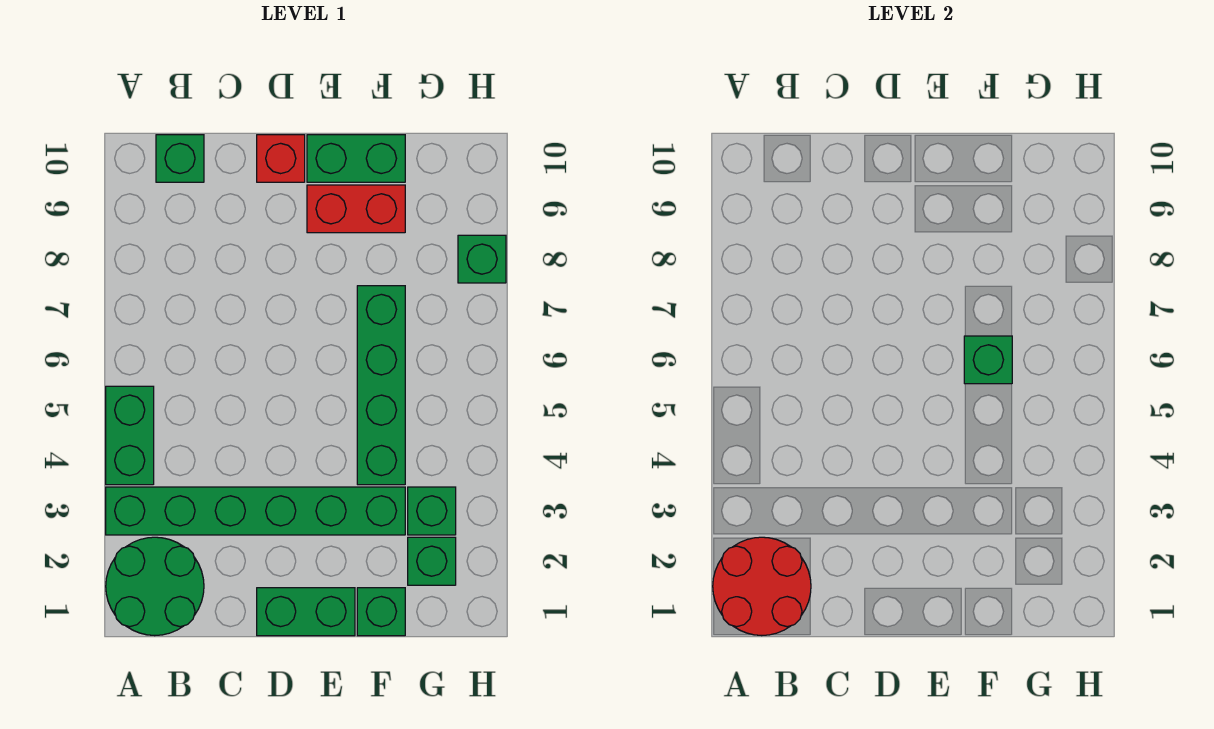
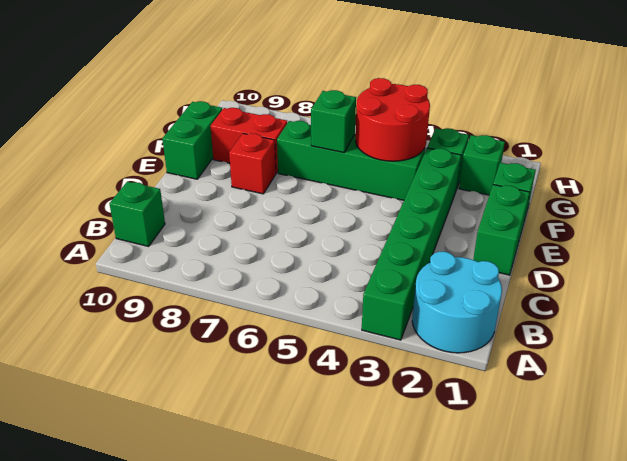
green round brick A1:B2 level 1 -> cyan round brick A1:B2 level 1
red round brick A1:B2 level 2 -> red round brick F4:G5 level 2
green brick A4:A5 level 1 -> none
red brick D10 level 1 -> red brick E8 level 1
red brick E9:F9 level 1 -> red brick F8:F9 level 1
green brick H8 level 1 -> none

